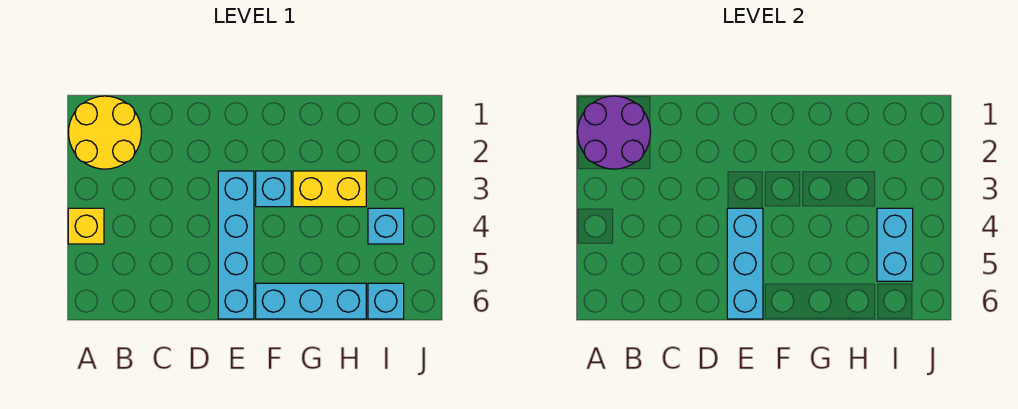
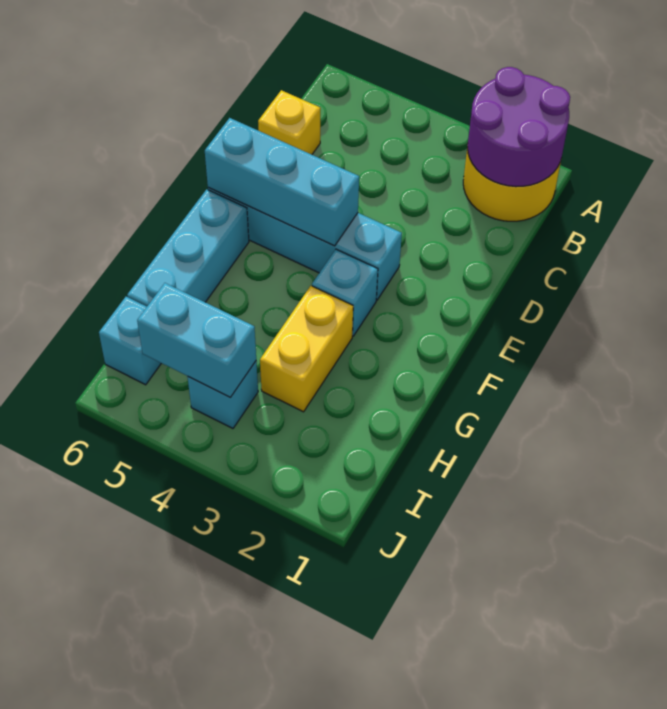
yellow brick A4 level 1 -> yellow brick C6 level 1

